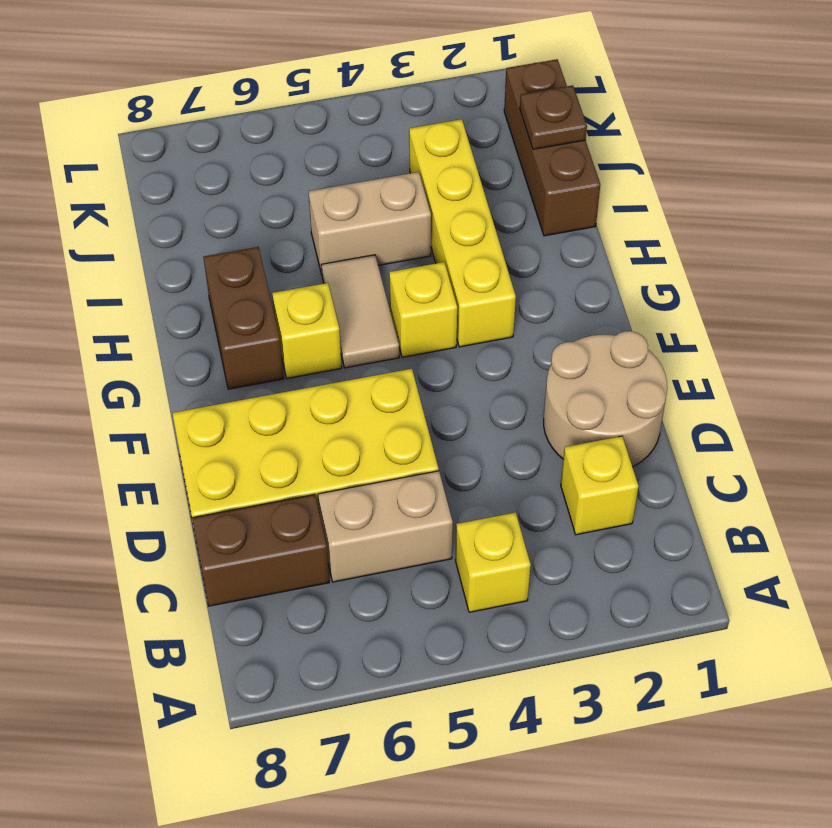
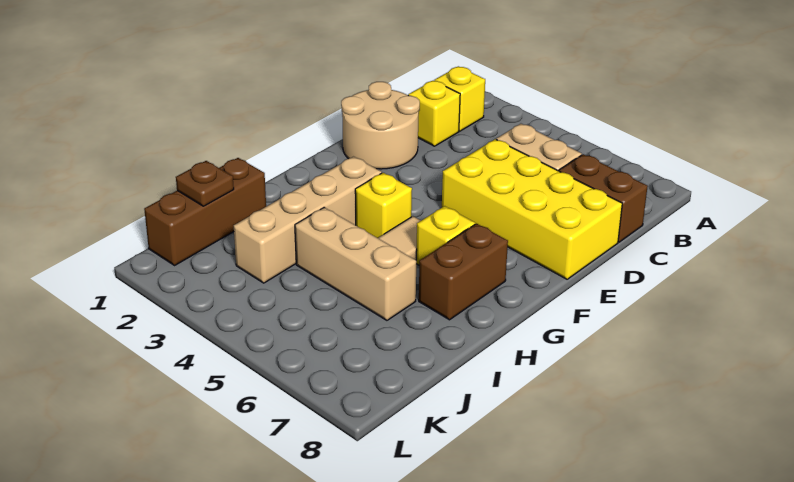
yellow brick B4 level 1 -> yellow brick B2 level 1
yellow brick G3:J3 level 1 -> tan brick G3:J3 level 1
tan brick I4:I5 level 1 -> tan brick I4:I6 level 1

